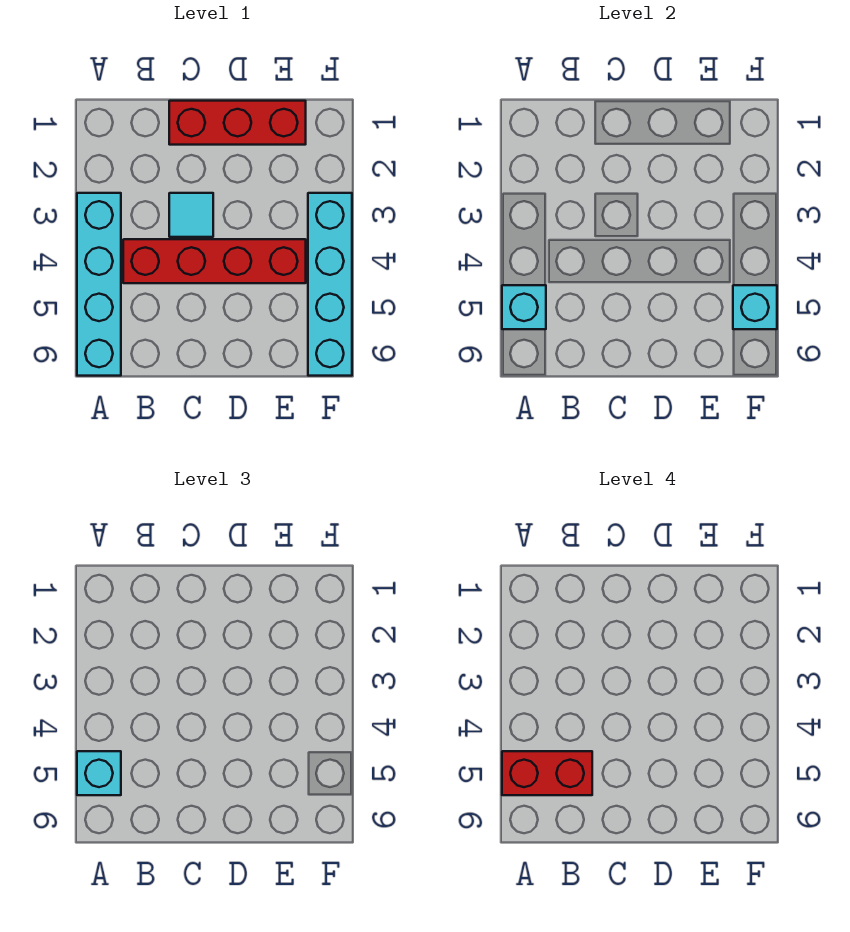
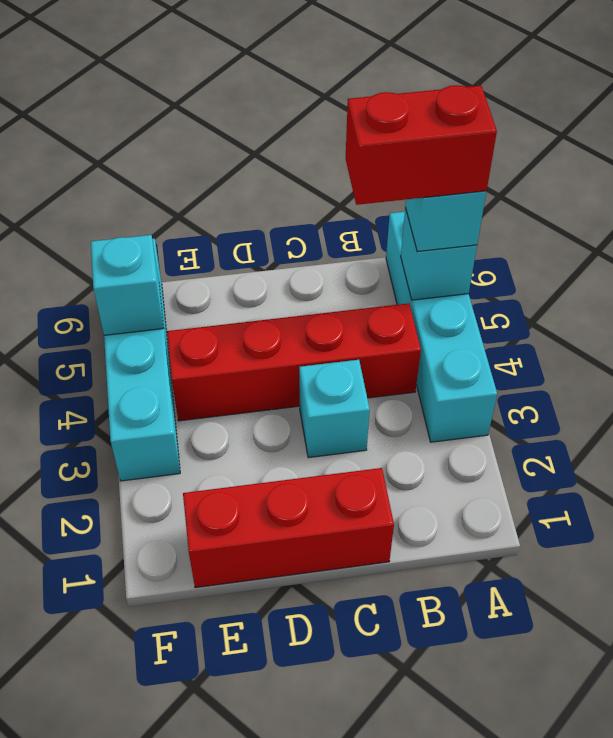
cyan tile C3 level 1 -> cyan brick C3 level 1

